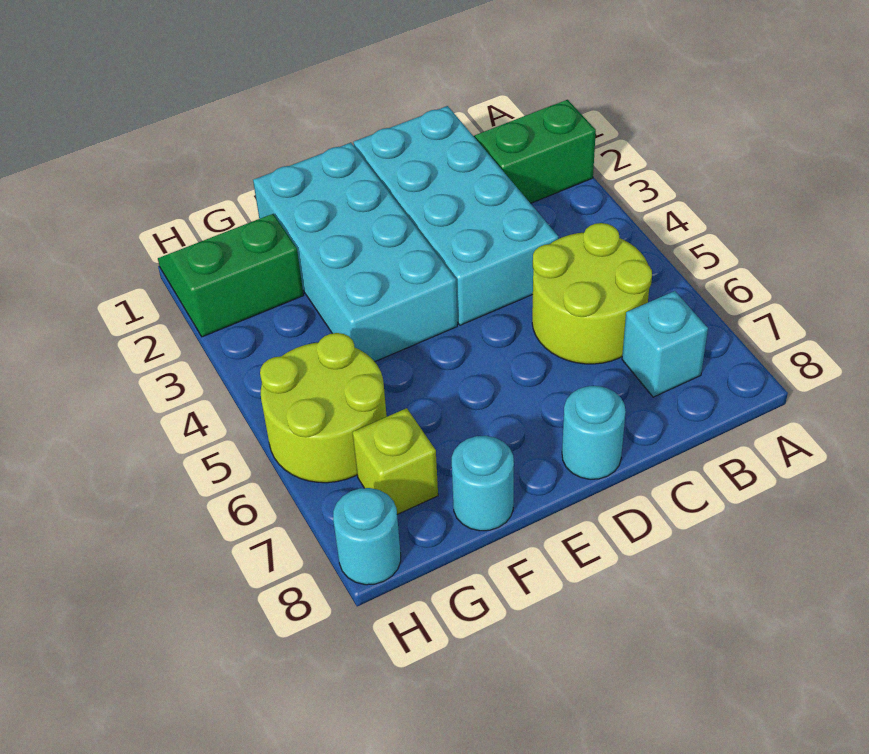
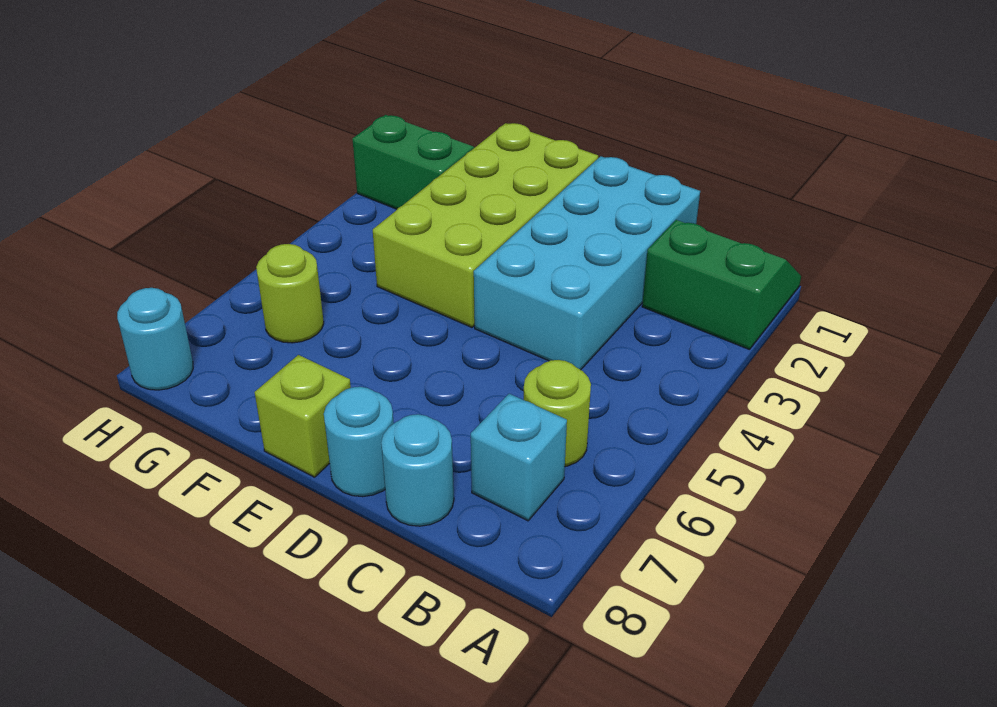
lime round brick B5:C6 level 1 -> lime round brick B6 level 1
cyan brick E1:F4 level 1 -> lime brick E1:F4 level 1
cyan round brick F8 level 1 -> cyan round brick C8 level 1
lime round brick G5:H6 level 1 -> lime round brick G6 level 1
lime brick G7 level 1 -> lime brick E8 level 1

